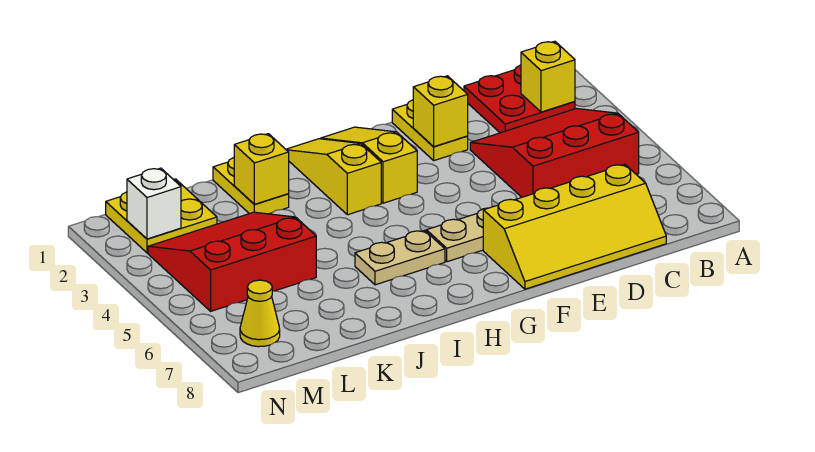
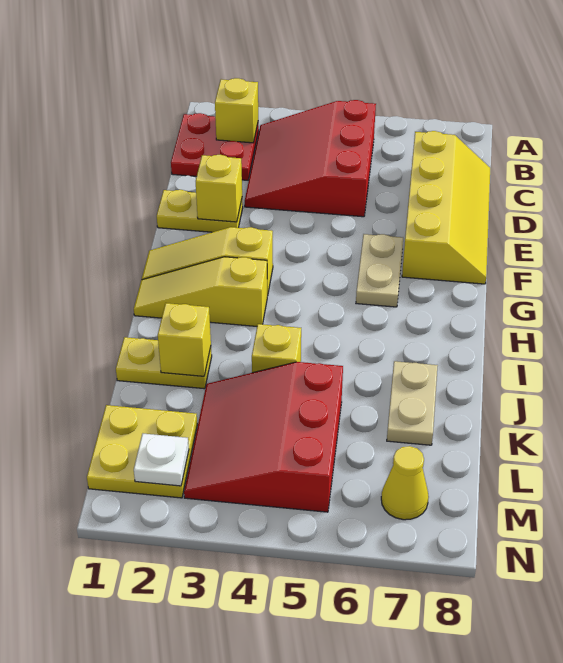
tan plate H6:I6 level 1 -> tan plate J7:K7 level 1
none -> yellow brick J4 level 1
white brick M2 level 2 -> white plate M2 level 2

